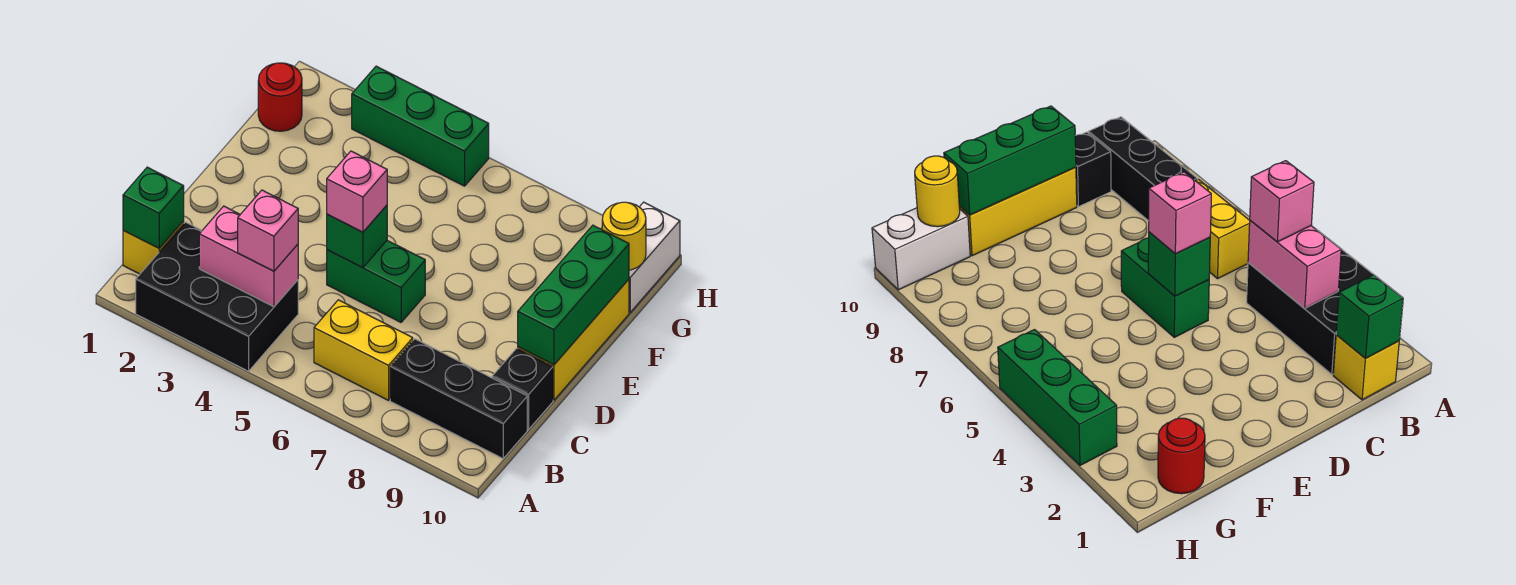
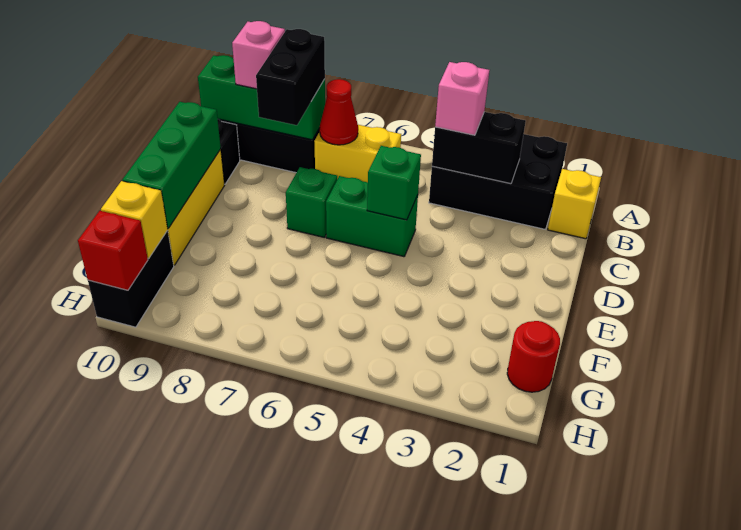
green brick B1 level 2 -> green brick D7 level 1
pink brick B3:B4 level 2 -> black brick B3:B4 level 2
none -> red cone B7 level 2
none -> black brick B8:C8 level 3
pink brick D5 level 3 -> pink brick B9 level 3
white brick G10:H10 level 1 -> black brick G10:H10 level 1
yellow round brick G10 level 2 -> yellow brick G10 level 2
green brick H3:H5 level 1 -> green brick B8:B10 level 2
none -> red brick H10 level 2

